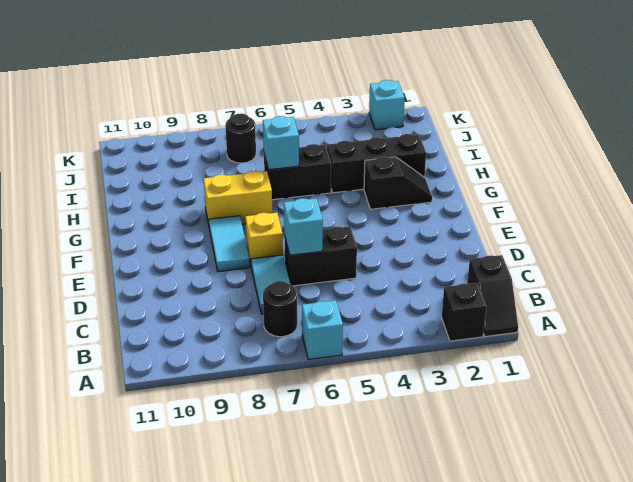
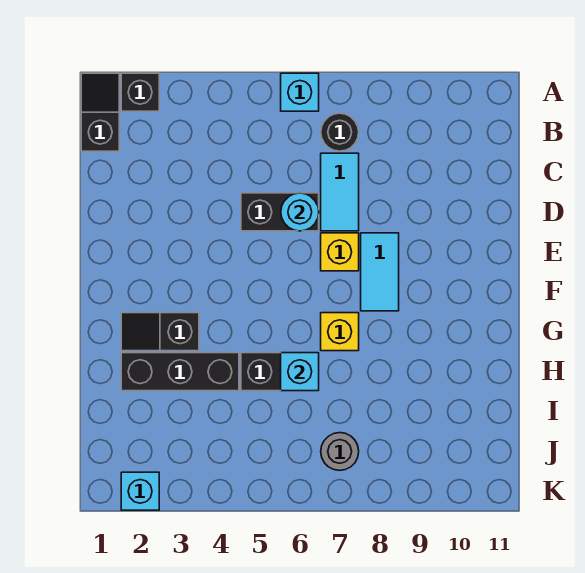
cyan brick D6 level 2 -> cyan round brick D6 level 2
yellow brick G7:G8 level 1 -> yellow brick G7 level 1
black round brick J7 level 1 -> grey round brick J7 level 1

